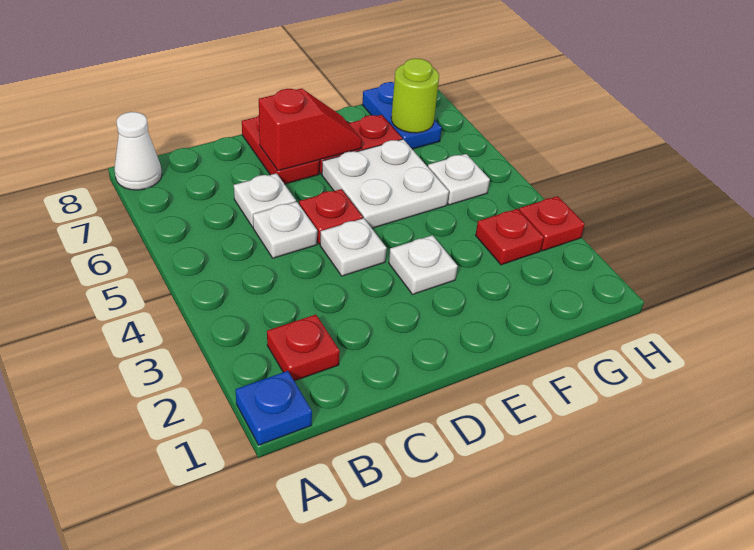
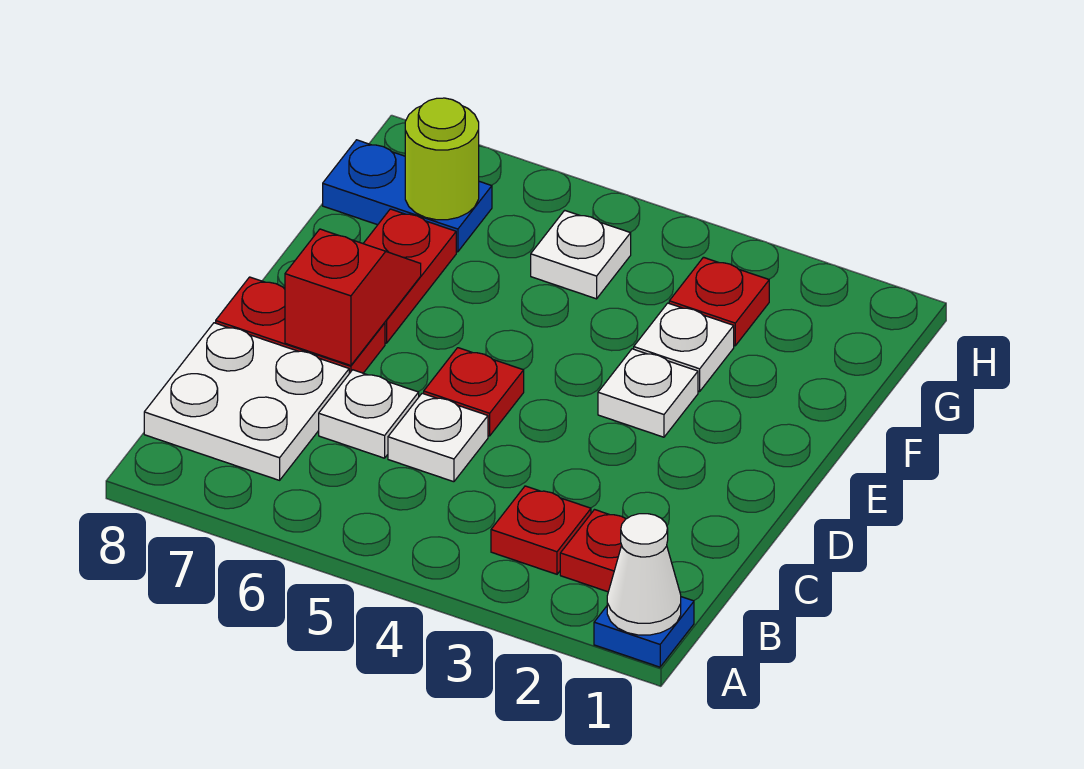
white cone A8 level 1 -> white cone A1 level 2
white plate D4 level 1 -> white plate F3 level 1
white plate E5:F6 level 1 -> white plate B7:C8 level 1
red plate H3 level 1 -> red plate B3 level 1

